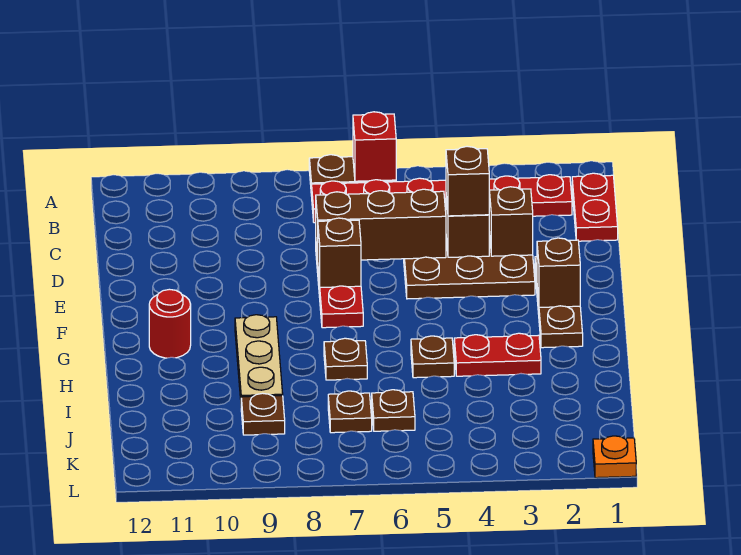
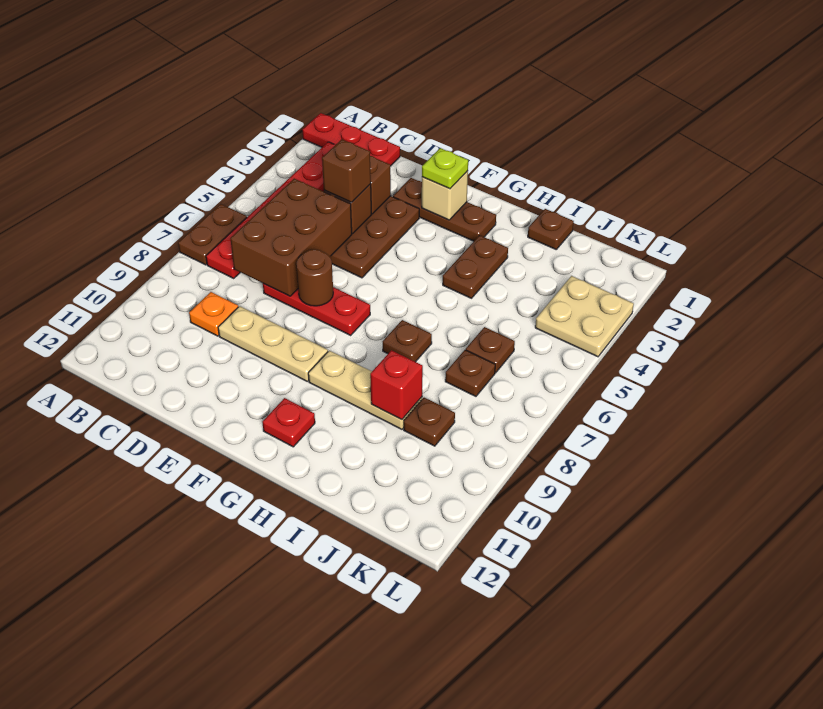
red brick A6 level 2 -> red brick I9 level 2
red plate B1:C1 level 1 -> red plate A1:C1 level 1
brown brick D5:D7 level 2 -> brown brick C5:D7 level 2
none -> tan plate D9:F9 level 1
brown brick E7 level 2 -> brown round brick E7 level 2
brown brick F2 level 2 -> tan brick F2 level 2
none -> lime plate F2 level 3
red round brick G11 level 1 -> red plate G11 level 1
red plate H3:H4 level 1 -> brown plate H3:H4 level 1
brown plate H5 level 1 -> brown plate I1 level 1
none -> tan plate K3:L4 level 1
orange plate L1 level 1 -> orange plate C9 level 1

